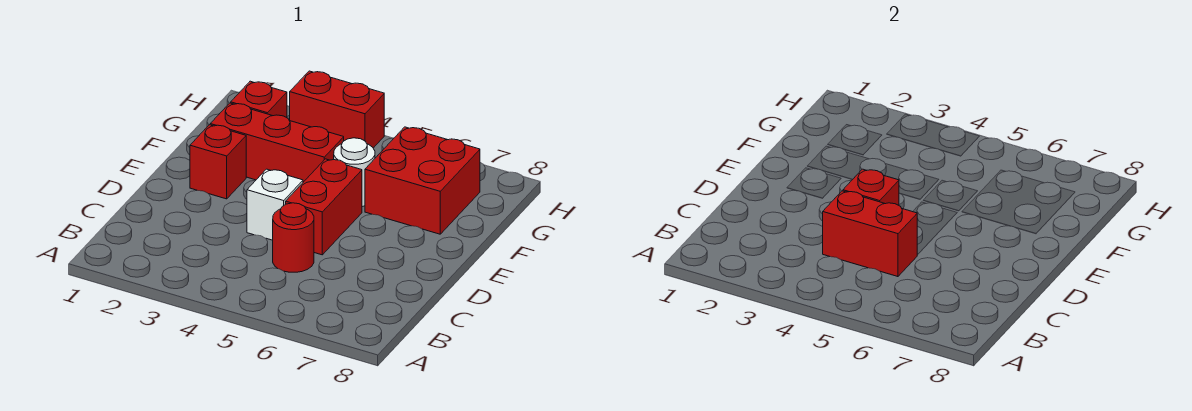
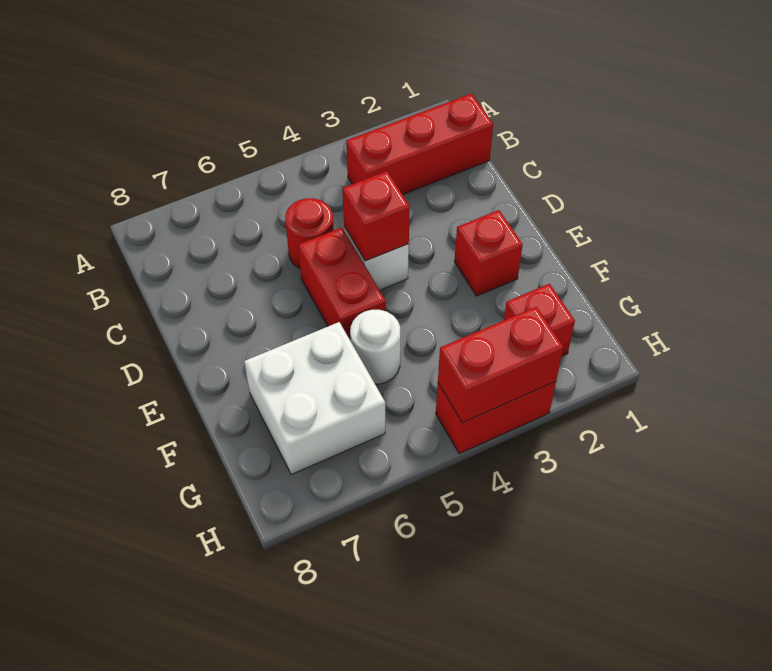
red brick C4:C5 level 2 -> red brick H3:H4 level 2
red brick F2:F4 level 1 -> red brick B1:B3 level 1
red brick F6:G7 level 1 -> white brick F6:G7 level 1

